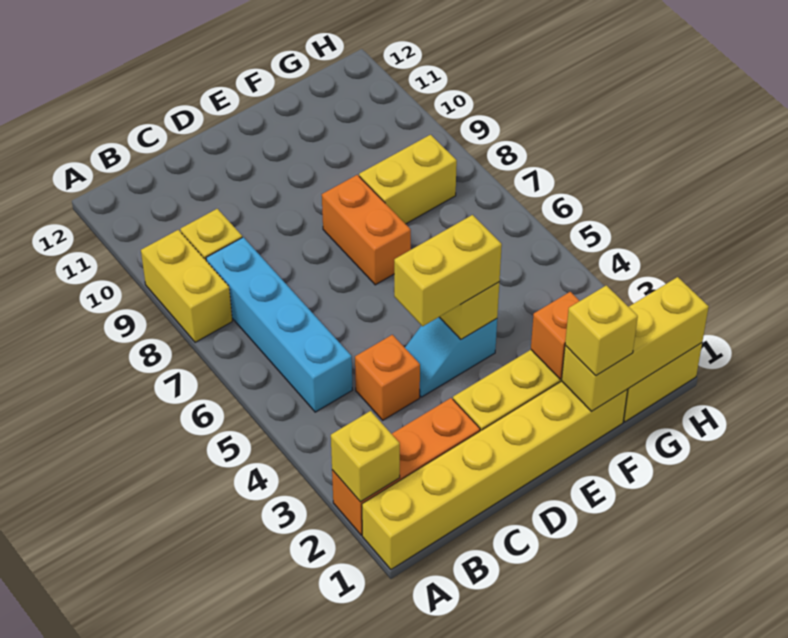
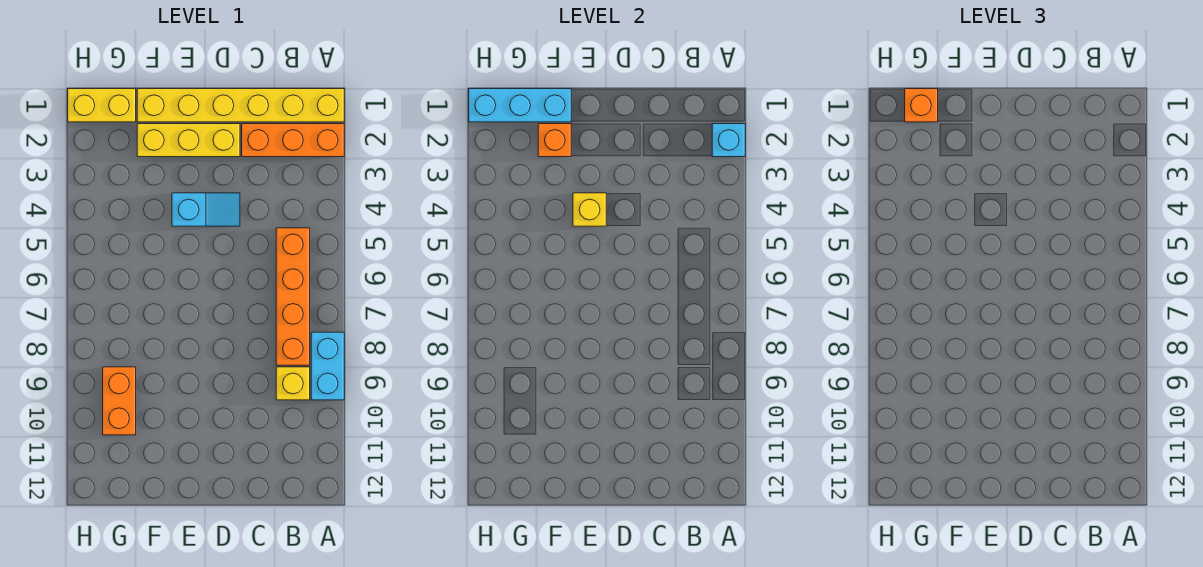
yellow brick A2 level 2 -> cyan brick A2 level 2
yellow brick A8:A9 level 1 -> cyan brick A8:A9 level 1
cyan brick B5:B8 level 1 -> orange brick B5:B8 level 1
orange brick C4 level 1 -> orange brick G1 level 3
yellow brick D4:E4 level 3 -> none
orange brick E7:E8 level 1 -> orange brick G9:G10 level 1
yellow brick F1:H1 level 2 -> cyan brick F1:H1 level 2
yellow brick F1 level 3 -> none
yellow brick F8:G8 level 1 -> none

